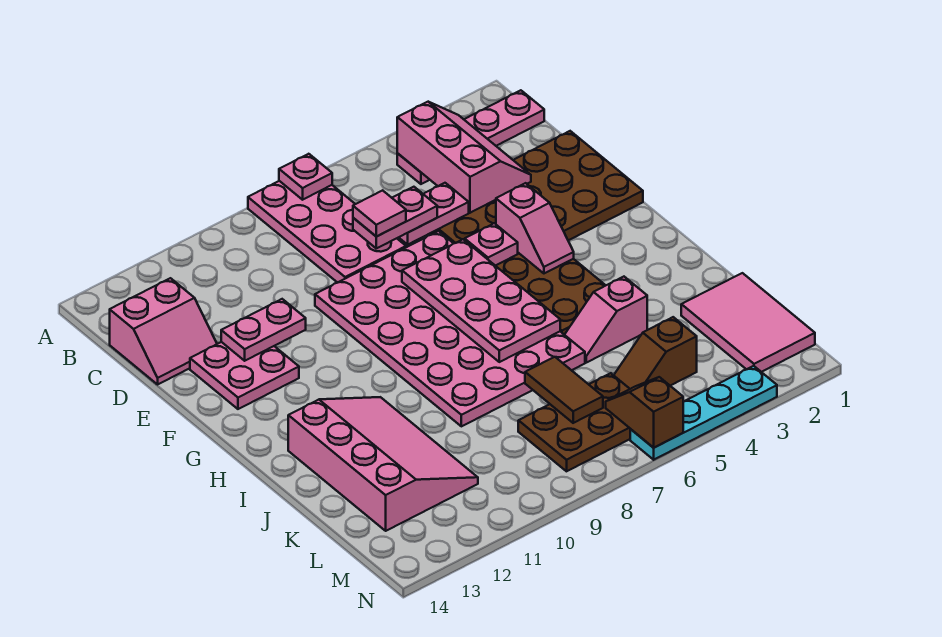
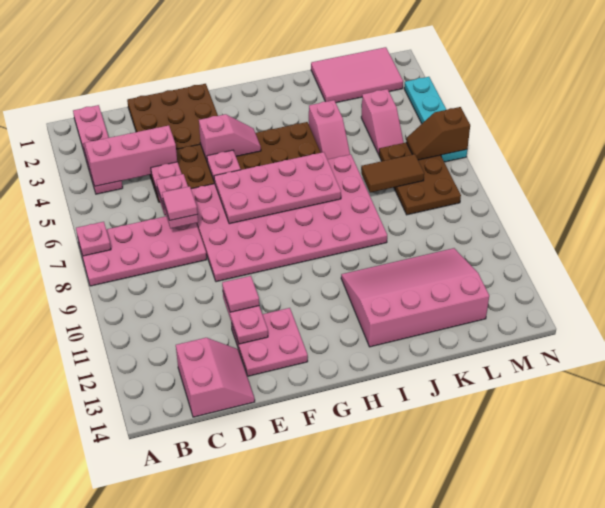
none -> pink tile E11 level 3
brown slope L4:L5 level 1 top 4 -> pink slope L4:L5 level 1 top 4

